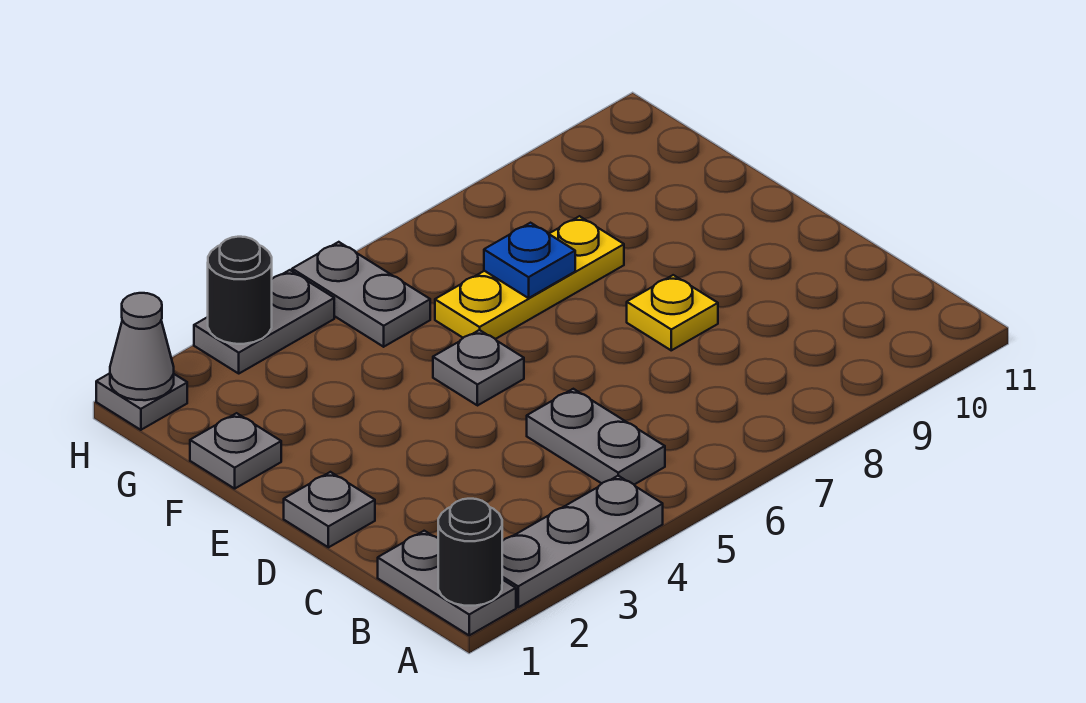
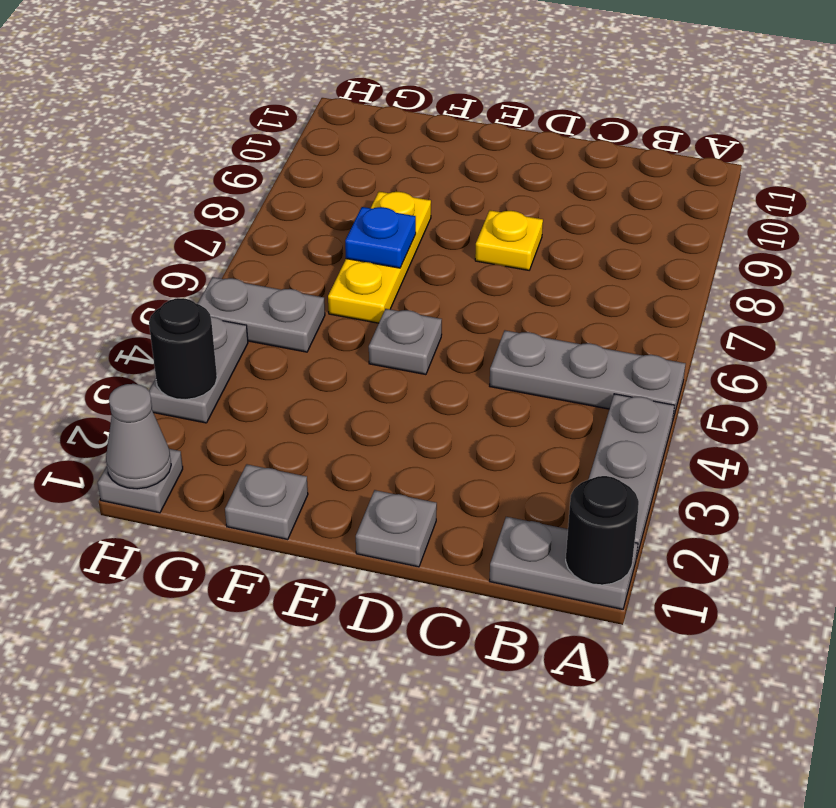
grey plate B5:C5 level 1 -> grey plate A5:C5 level 1

